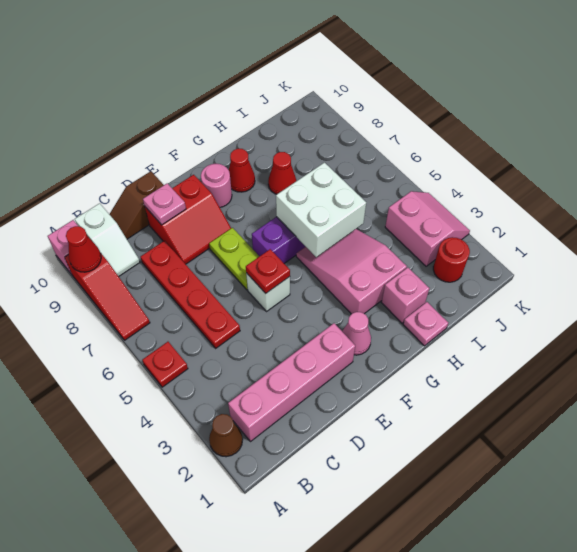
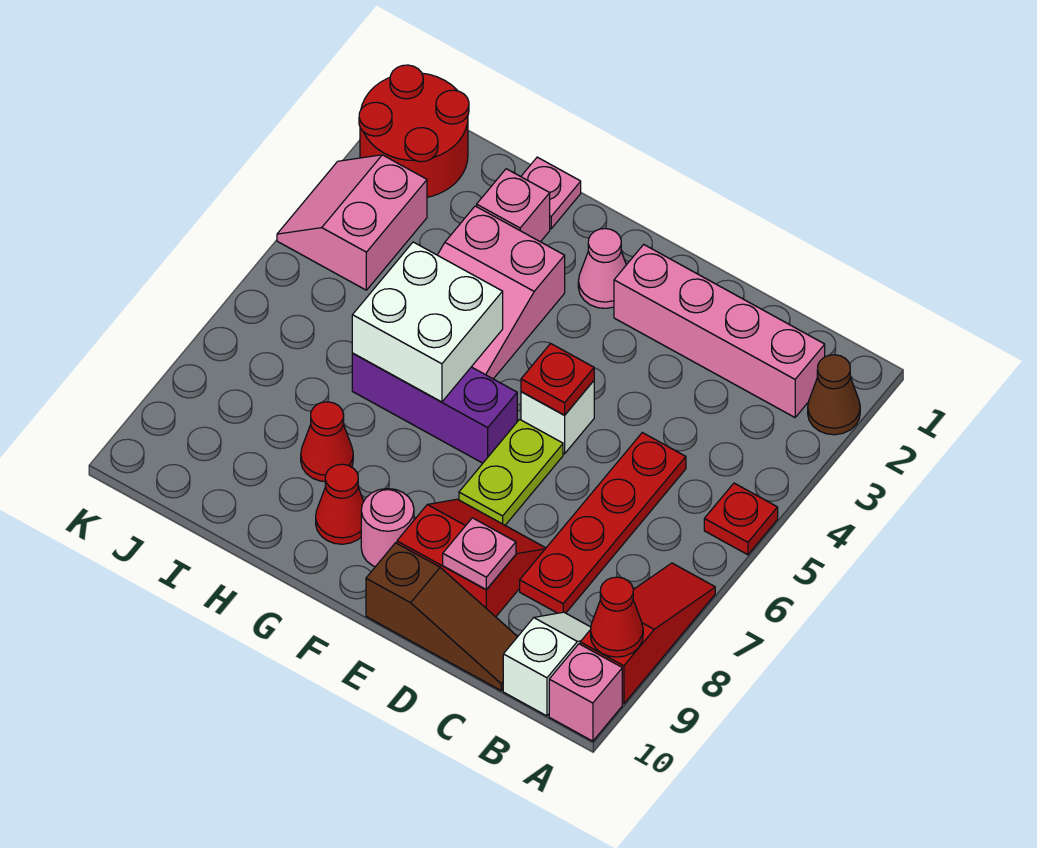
brown slope C10:D10 level 1 top D -> brown slope C10:E10 level 1 top E
red round brick J2 level 1 -> red round brick J1:K2 level 1

